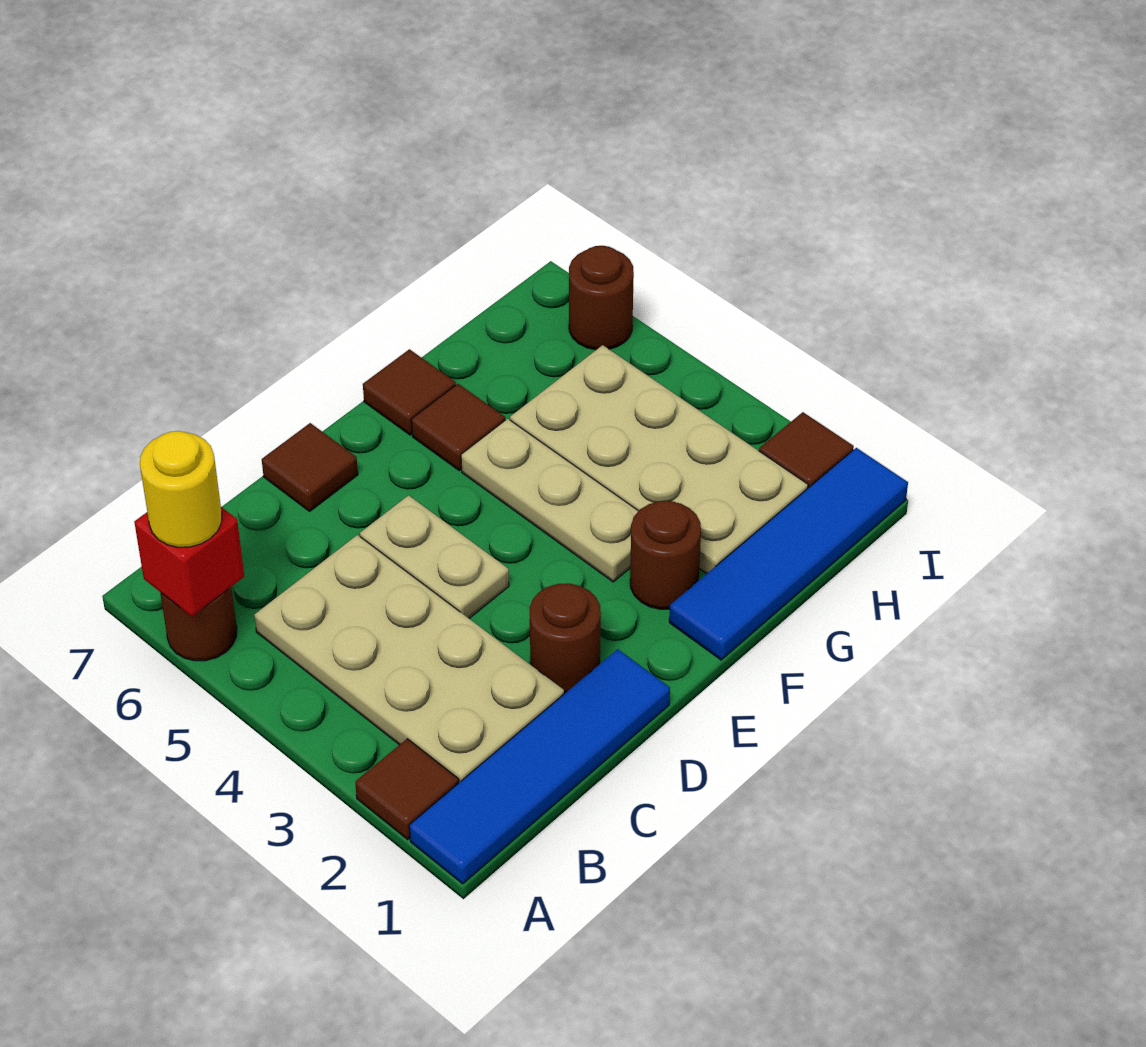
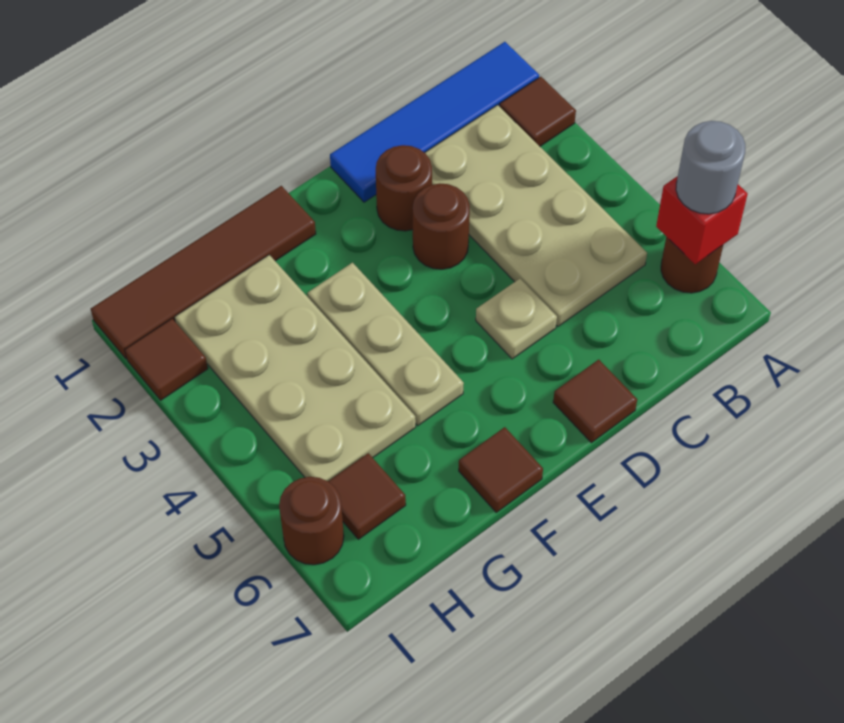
yellow round brick A6 level 3 -> grey round brick A6 level 3
tan plate D4:D5 level 1 -> tan plate D5 level 1
blue tile F1:I1 level 1 -> brown tile F1:I1 level 1
brown round brick F2 level 1 -> brown round brick D3 level 1
brown tile F6 level 1 -> brown tile H6 level 1

